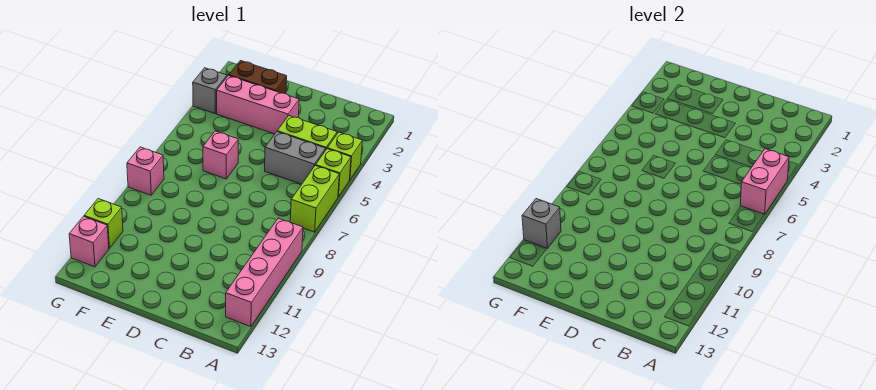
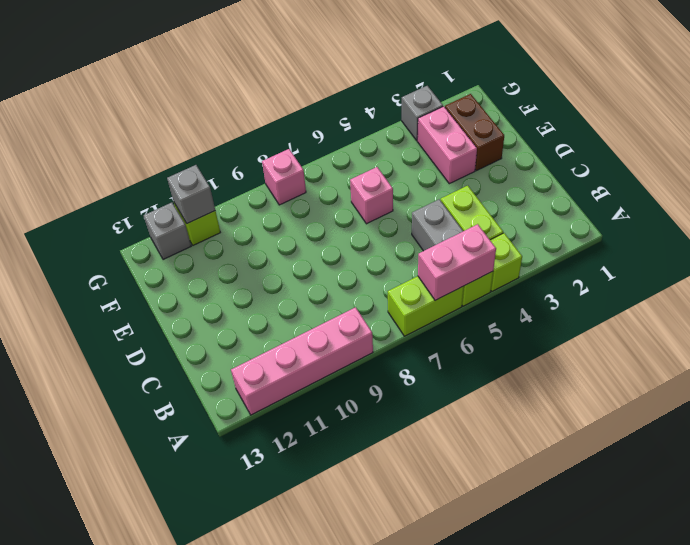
pink brick D3:F3 level 1 -> pink brick E3:F3 level 1
pink brick G12 level 1 -> grey brick G12 level 1

